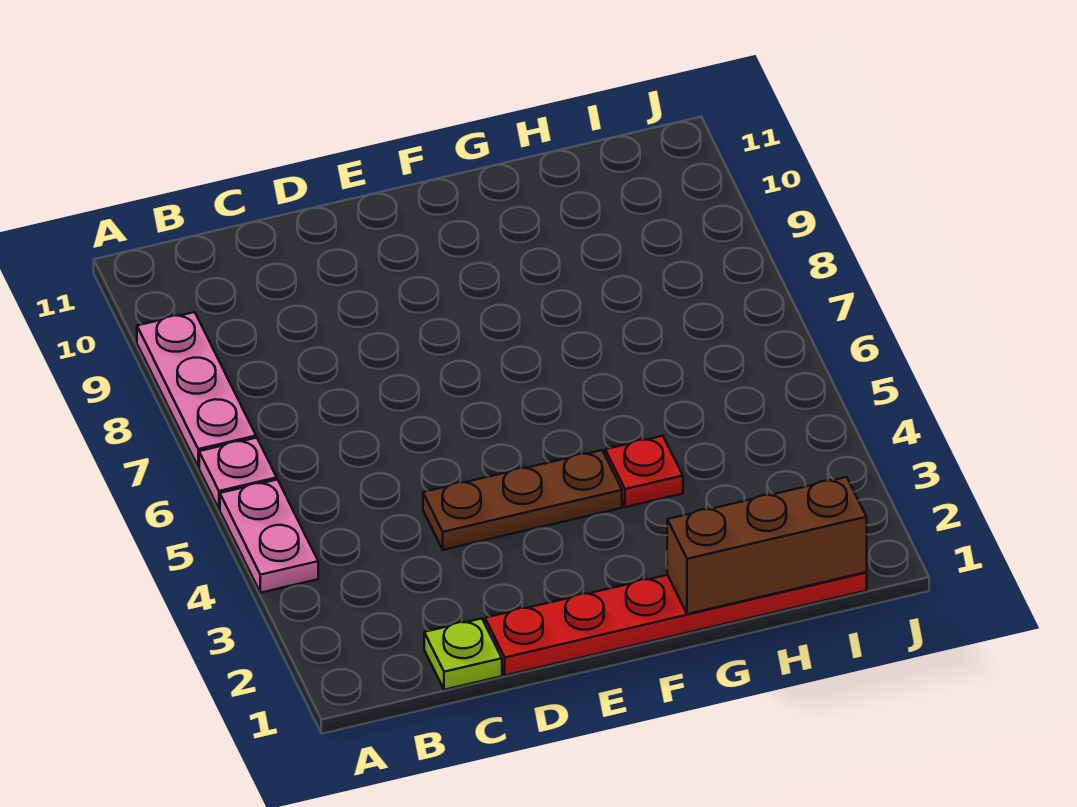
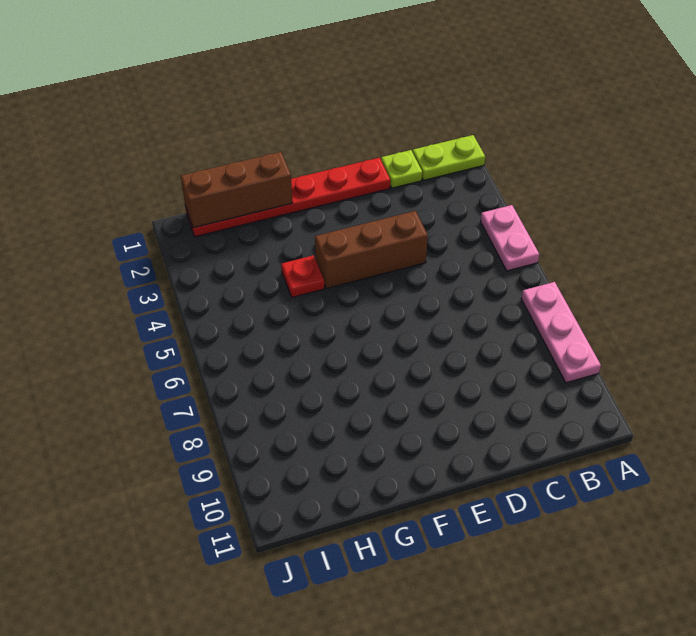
none -> lime plate A1:B1 level 1
pink plate A6 level 1 -> none
brown plate D4:F4 level 1 -> brown brick D4:F4 level 1

